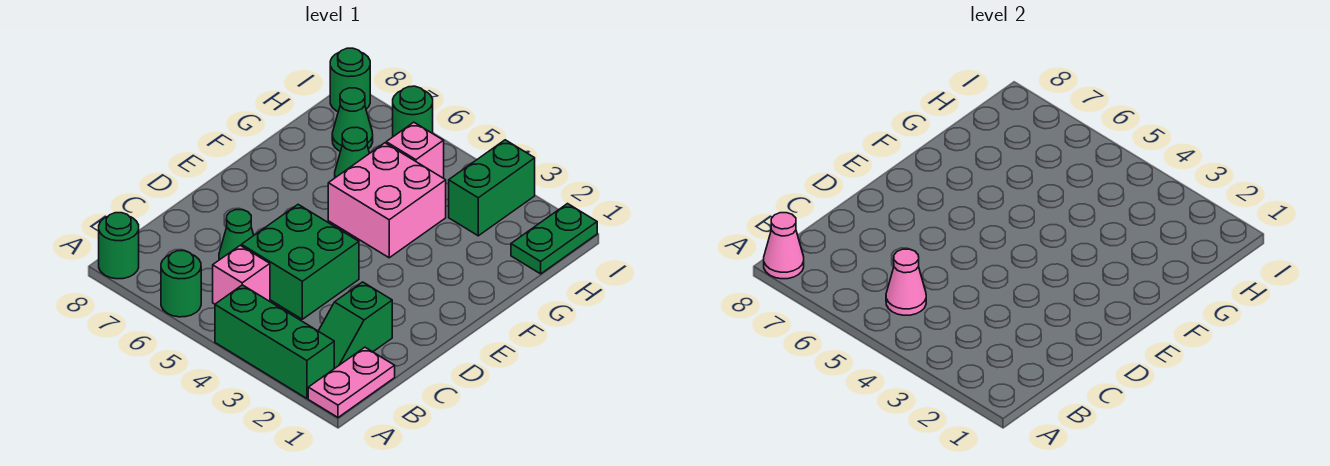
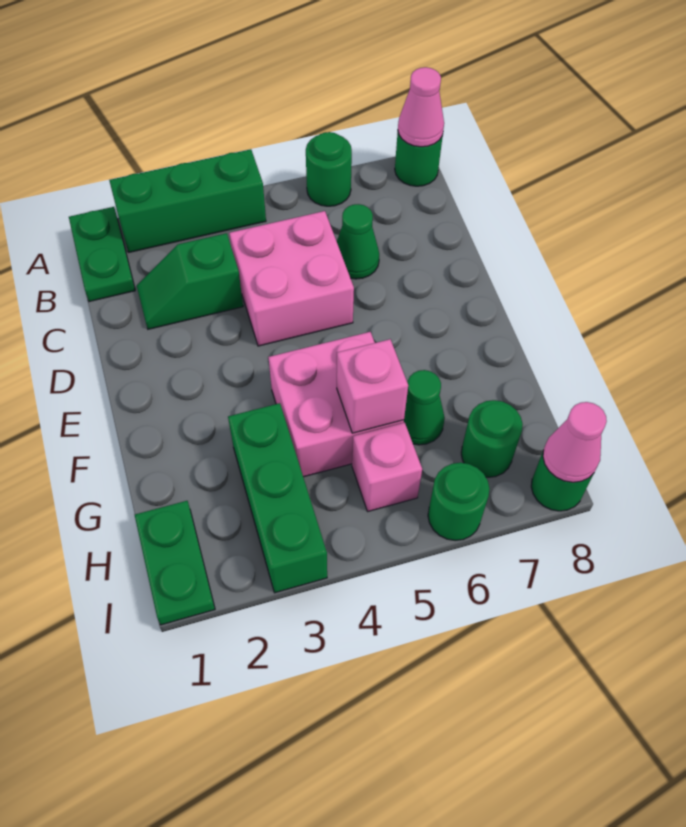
pink plate A1:B1 level 1 -> green plate A1:B1 level 1
green slope B2:C2 level 1 top C -> green slope C2:C3 level 1 top 3
pink brick B5 level 1 -> pink brick G5 level 2
pink cone B5 level 2 -> pink cone I8 level 2
green brick C4:D5 level 1 -> pink brick C4:D5 level 1
green brick H3:I3 level 1 -> green brick G3:I3 level 1
green cone H7 level 1 -> green round brick H7 level 1

